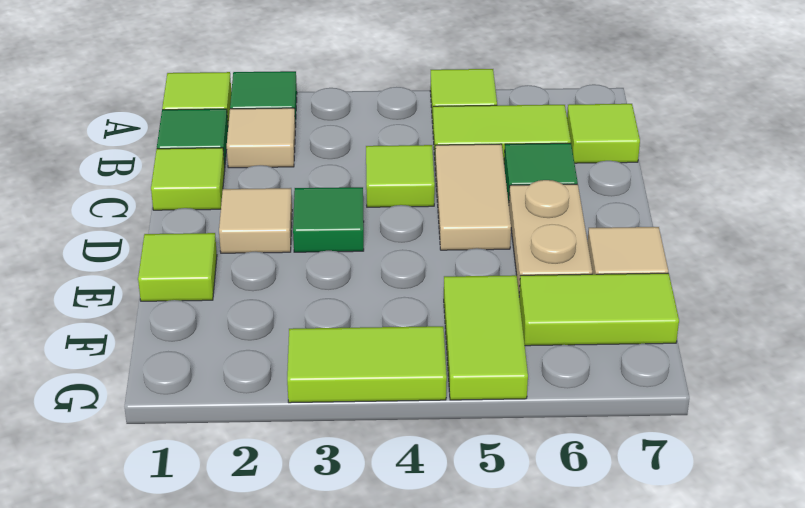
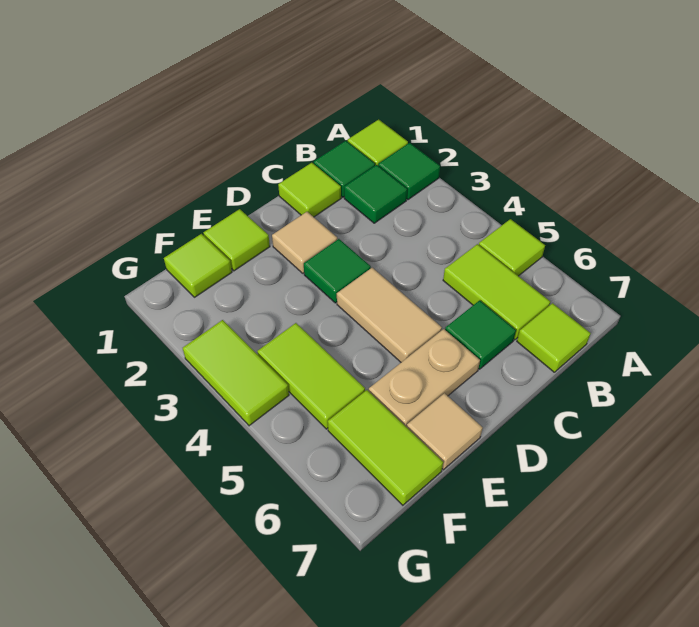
tan tile B2 level 1 -> green tile B2 level 1
lime tile C4 level 1 -> lime tile F1 level 1
tan tile C5:D5 level 1 -> tan tile D4:D5 level 1
lime tile F5:G5 level 1 -> lime tile F4:F5 level 1

